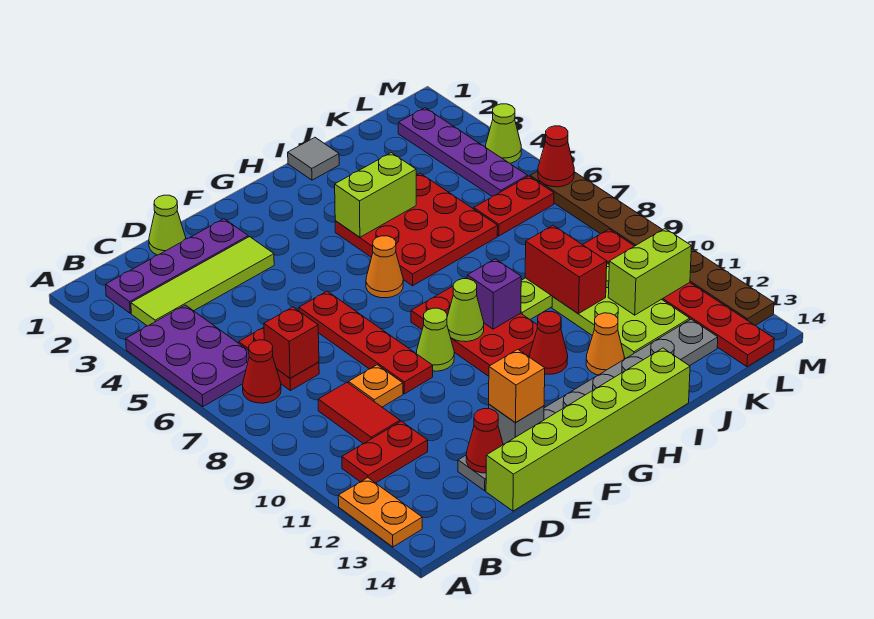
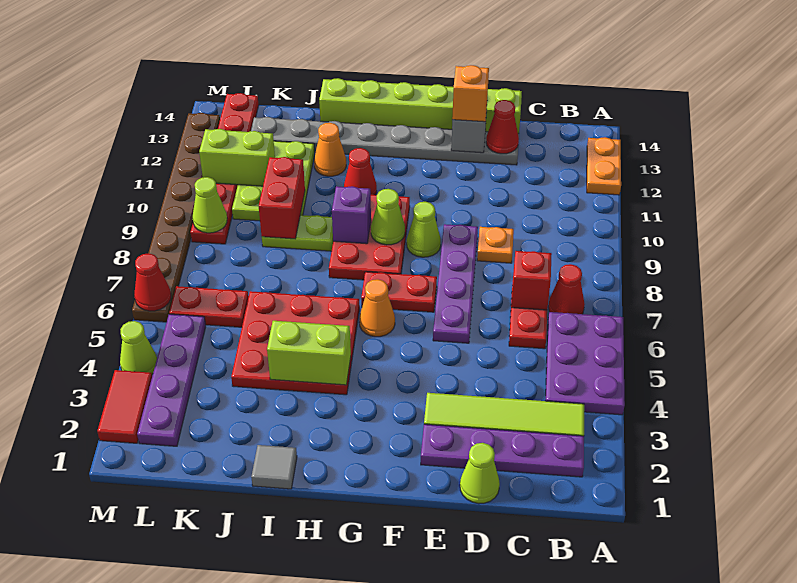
red plate B11:C11 level 1 -> red plate F7:G7 level 1
red tile C9:C10 level 1 -> red tile M2:M3 level 1
red plate E6:E9 level 1 -> purple plate E6:E9 level 1
none -> lime cone L9 level 2

